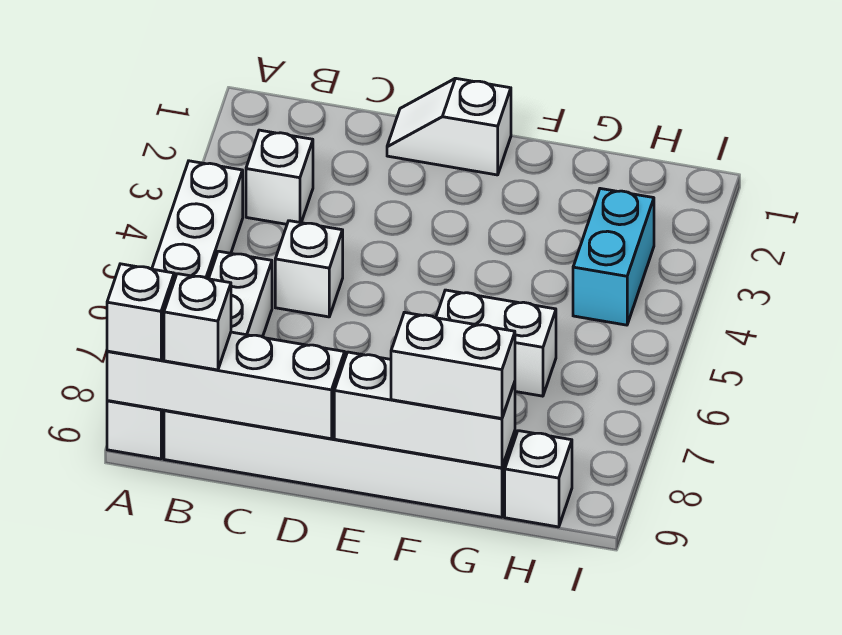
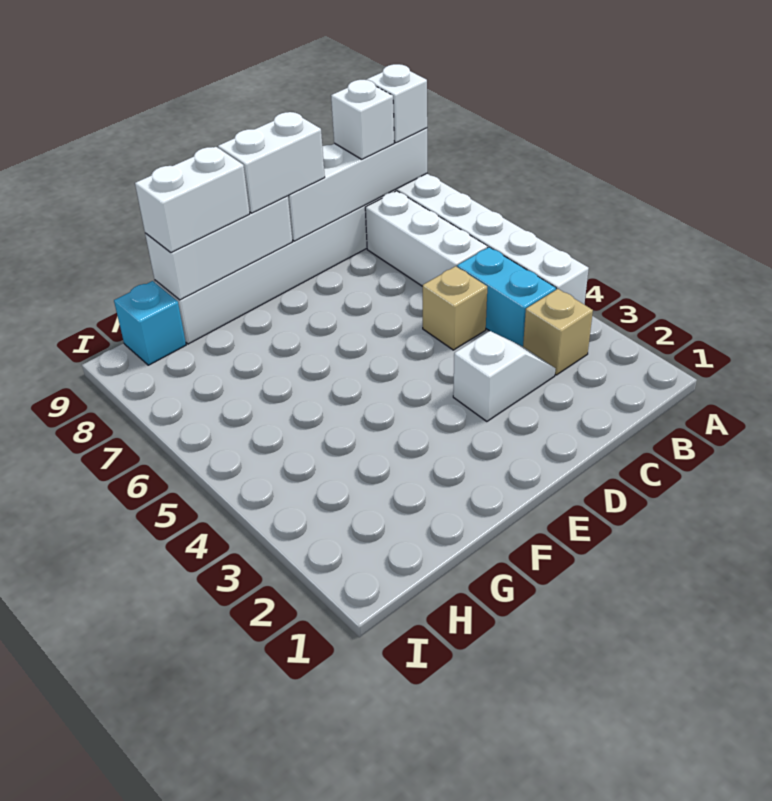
white brick B3 level 1 -> tan brick B3 level 1
white brick C5 level 1 -> tan brick C5 level 1
white slope D1:E1 level 1 top E -> white slope C3:D3 level 1 top D
white brick F6:G6 level 1 -> white brick D9:E9 level 3
cyan brick H3:H4 level 1 -> cyan brick B4:B5 level 1
white brick H9 level 1 -> cyan brick H9 level 1

